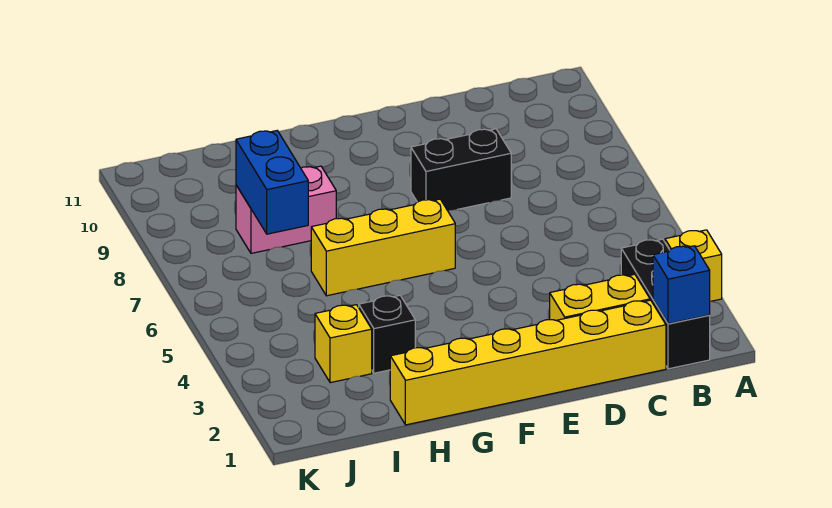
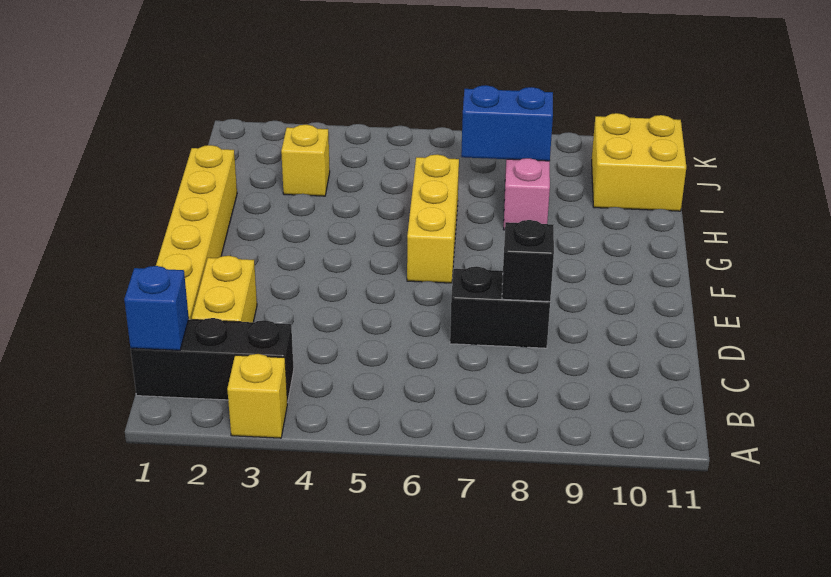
black brick D8:E8 level 1 -> black brick D7:D8 level 1
black brick H3 level 1 -> black brick D8 level 2
none -> yellow brick I10:J11 level 1

